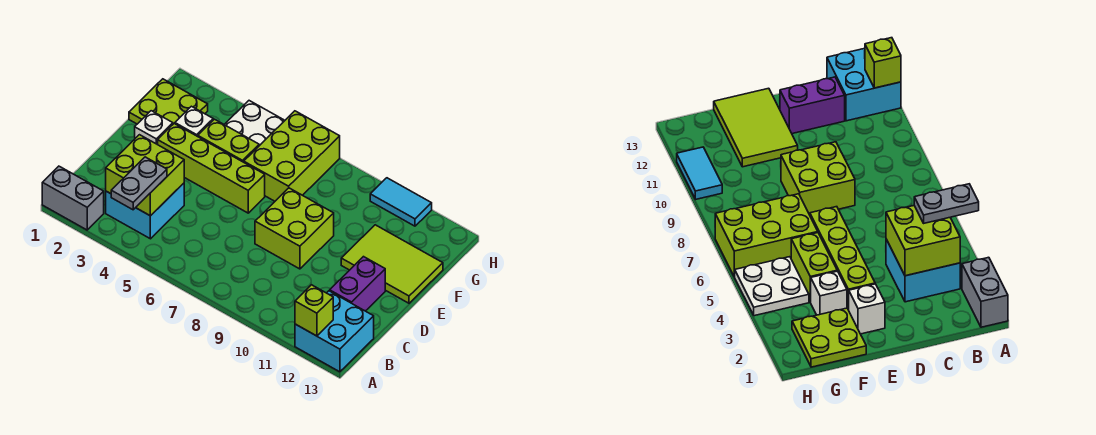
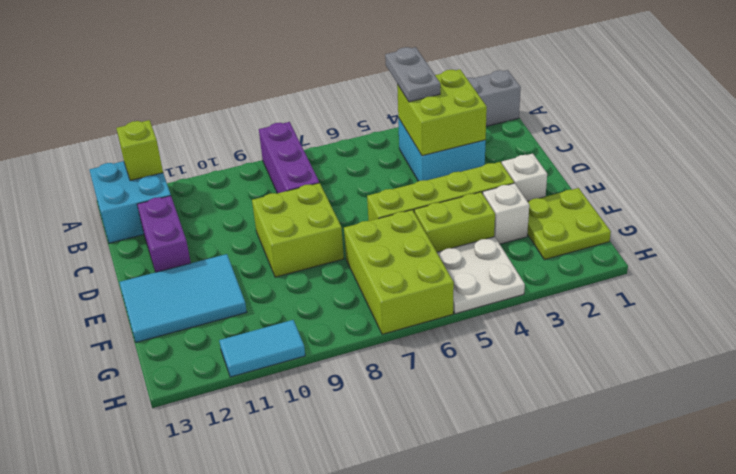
none -> purple brick A8:C8 level 1
lime tile E11:F13 level 1 -> cyan tile E11:F13 level 1

